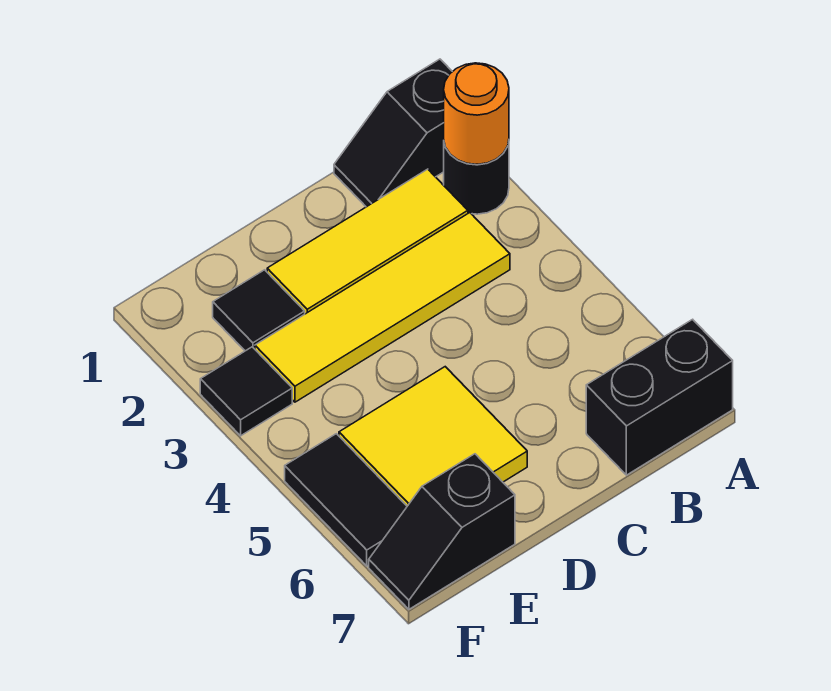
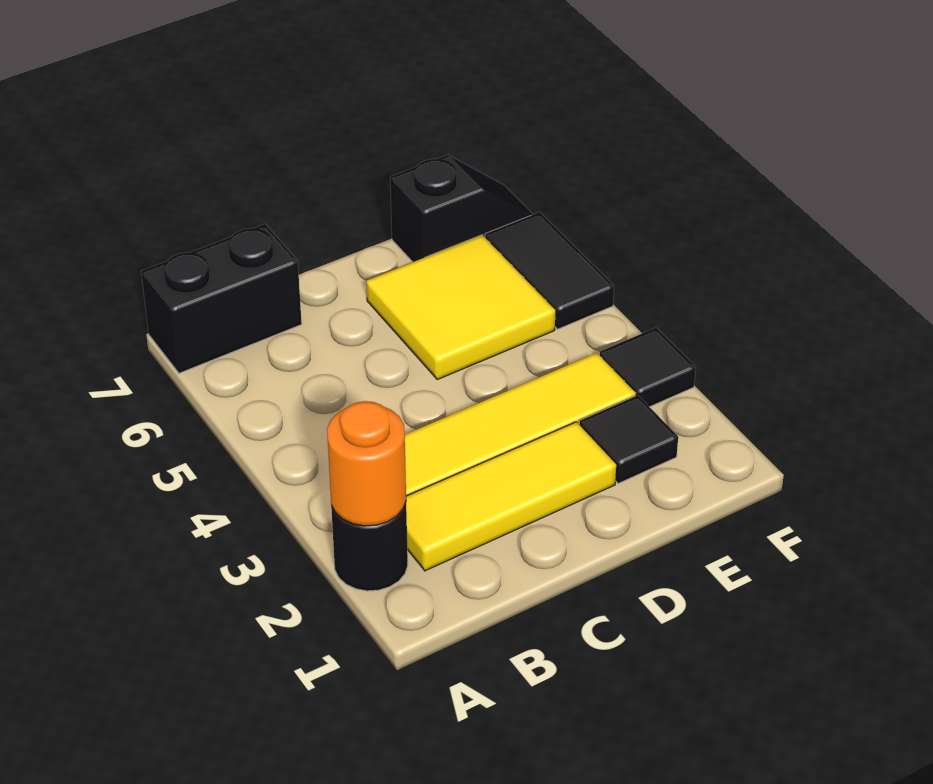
black slope A1:B1 level 1 top A -> none

